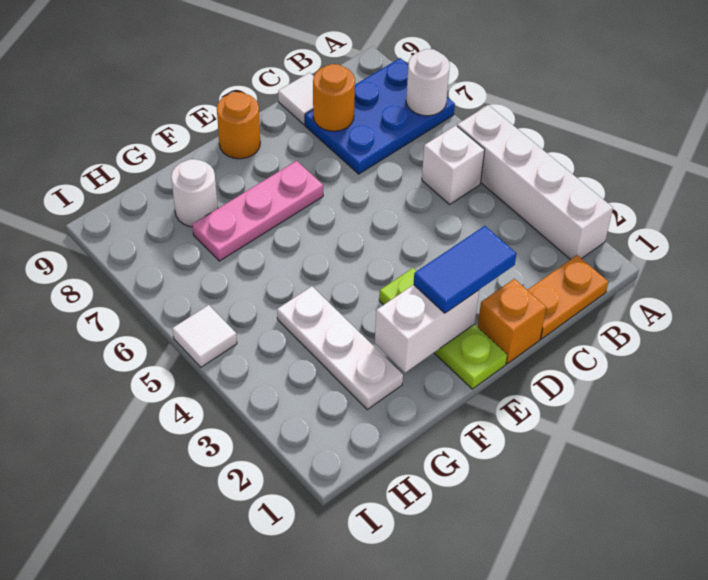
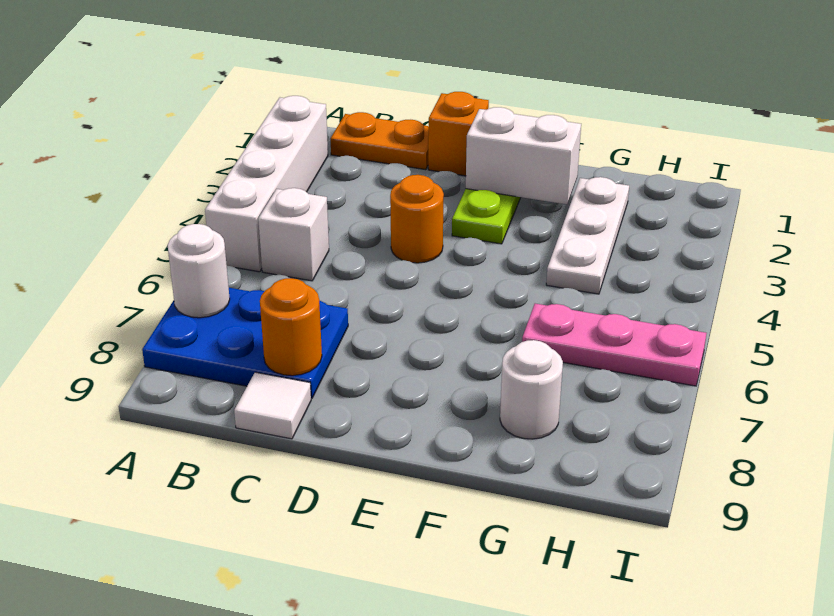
blue tile D2:E2 level 3 -> none
pink plate E7:G7 level 1 -> pink plate G6:I6 level 1
orange round brick E9 level 1 -> orange round brick D4 level 1
white tile I5 level 1 -> none

